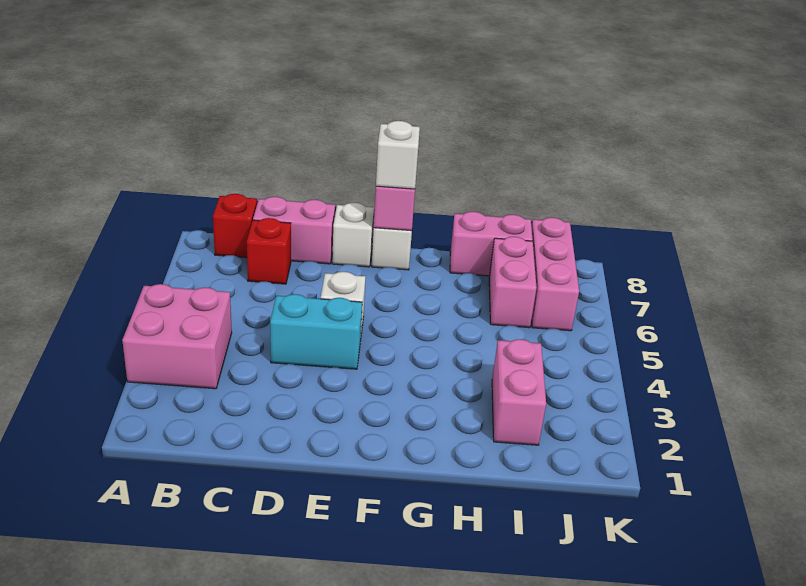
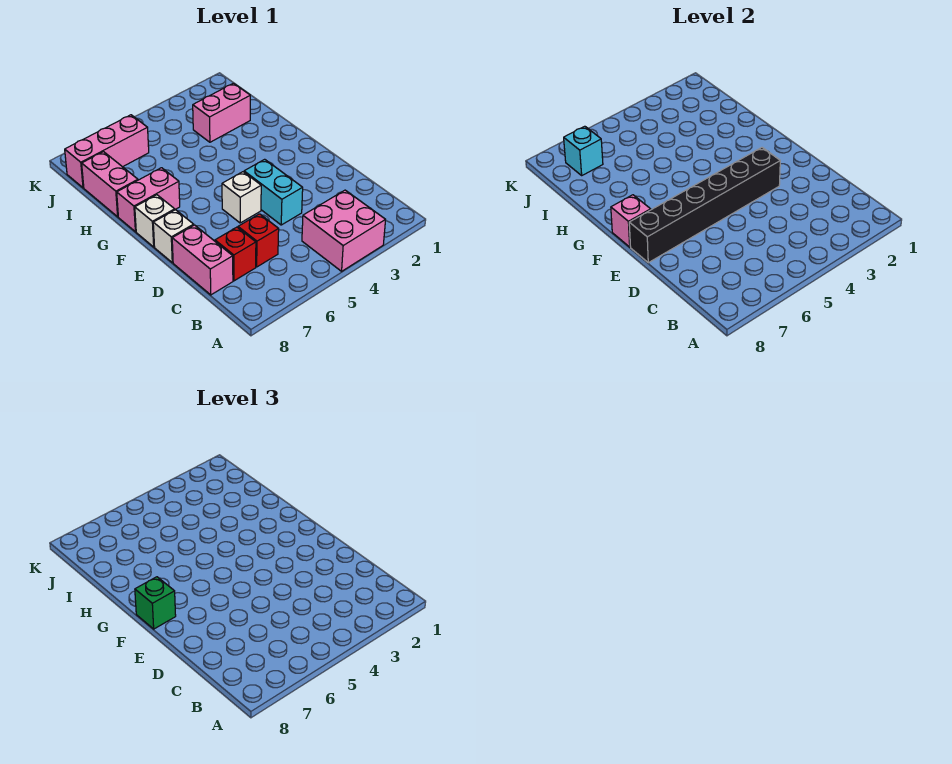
red brick B8 level 1 -> red brick C6 level 1
none -> black brick E3:E8 level 2
white brick F8 level 3 -> green brick F8 level 3
pink brick I6:I7 level 1 -> pink brick G7:G8 level 1
none -> cyan brick J7 level 2

